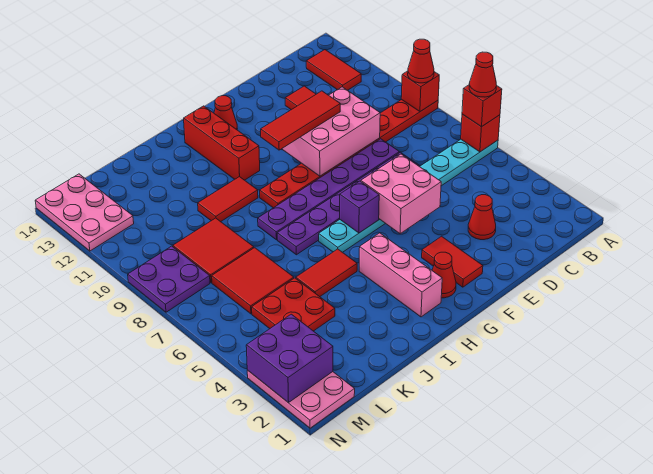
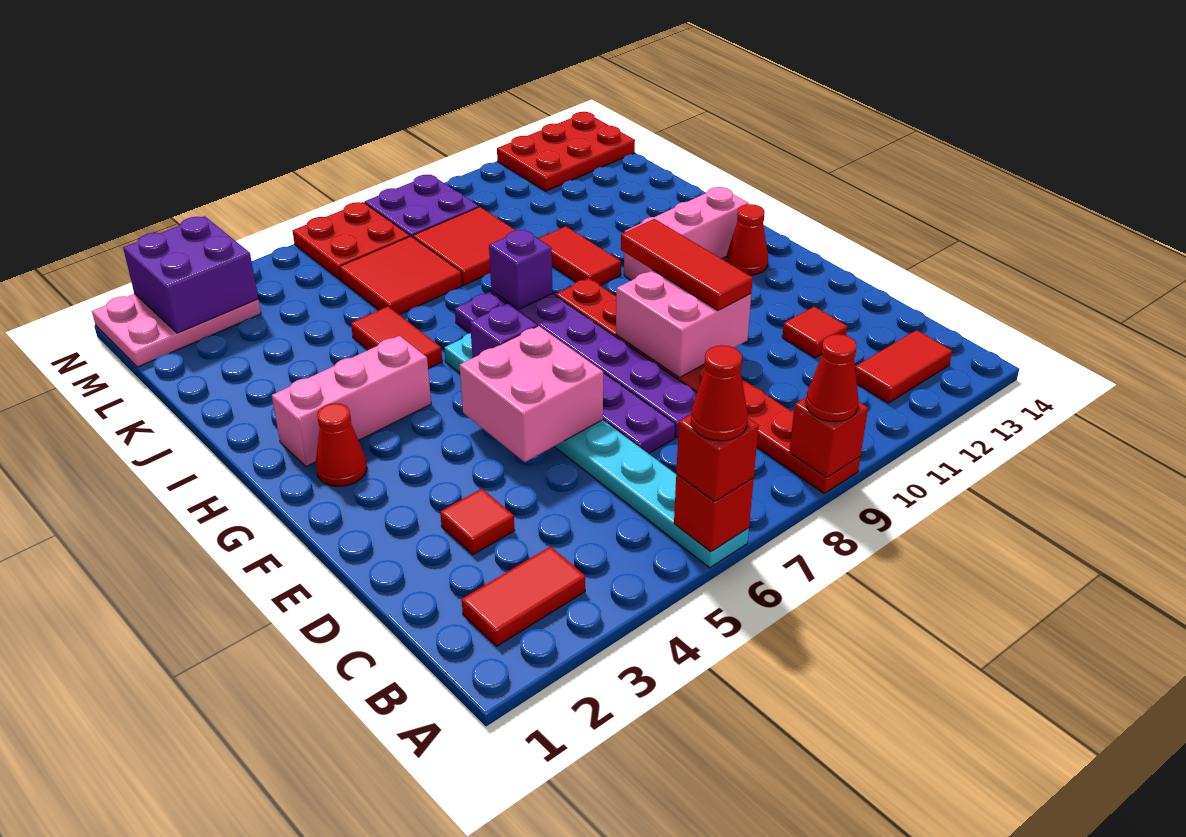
red cone D3 level 1 -> red tile D3 level 1
pink brick D9:F10 level 2 -> pink brick E9:F10 level 2
red tile F2:F3 level 1 -> red tile B2:B3 level 1
red brick H11:H13 level 1 -> pink brick H11:H13 level 1
none -> purple brick I8 level 2
red plate K4:L5 level 1 -> red plate M6:N7 level 1
pink plate M12:N14 level 1 -> red plate M12:N14 level 1

